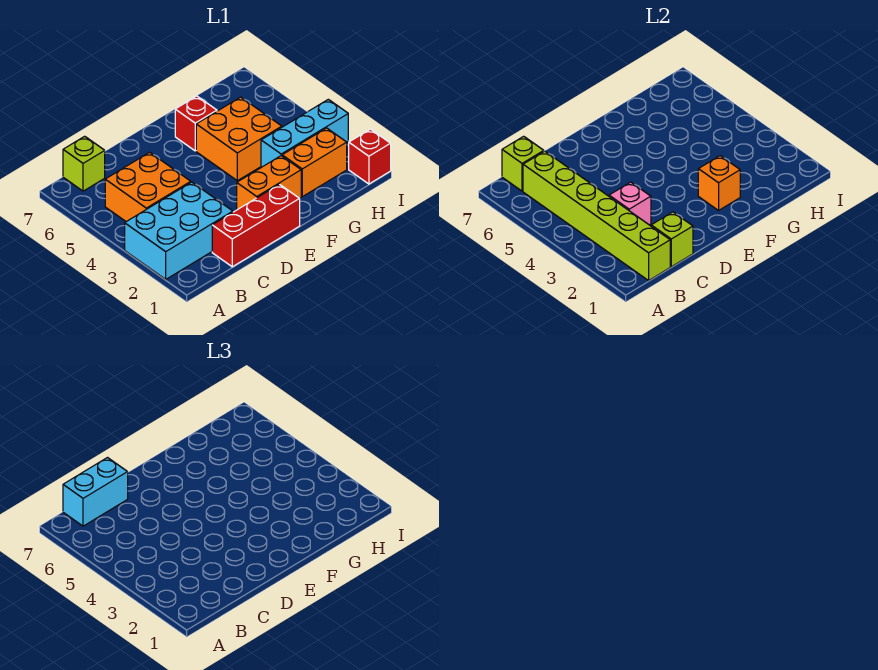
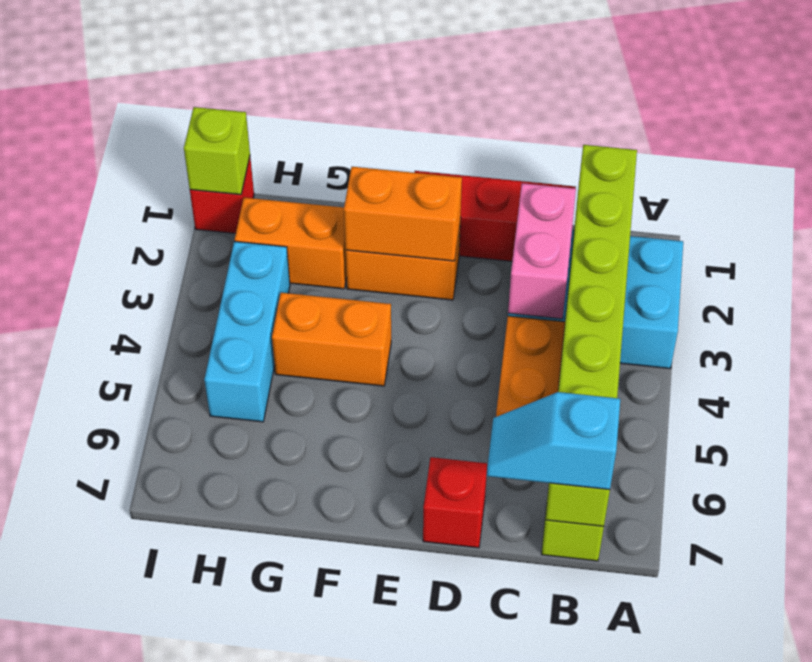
cyan brick B7:C7 level 3 -> cyan slope B7:C7 level 3 top B
lime brick C1 level 2 -> lime brick I1 level 2
pink brick C3 level 2 -> pink brick C2:C3 level 2
orange brick F2 level 2 -> orange brick E2:F2 level 2
orange brick F4:G5 level 1 -> orange brick F4:G4 level 1
red brick F6 level 1 -> red brick D7 level 1
cyan brick G3:I3 level 1 -> cyan brick H3:H5 level 1

